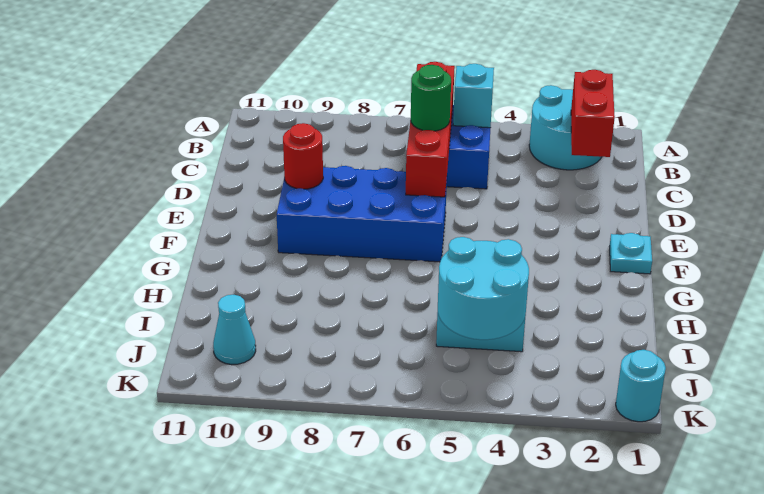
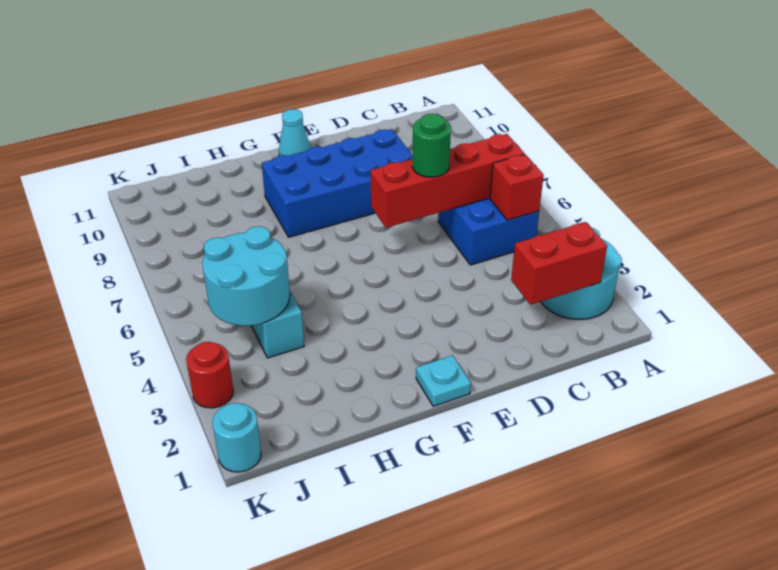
cyan brick B5 level 2 -> red brick B5 level 2
blue brick E6:F9 level 1 -> blue brick D8:G9 level 1
red round brick E9 level 2 -> red round brick K3 level 1
cyan cone J10 level 1 -> cyan cone F11 level 1

